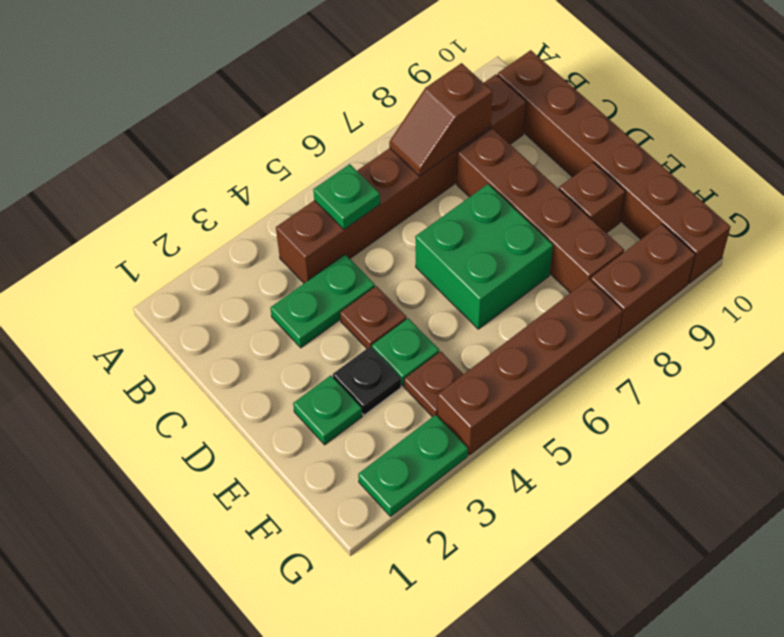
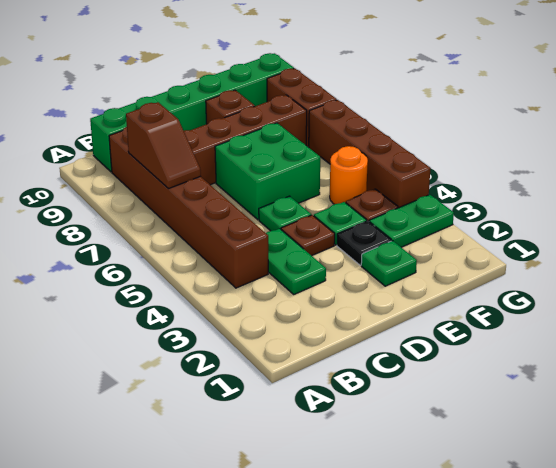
green plate B5 level 2 -> green plate D5 level 1
brown brick B10:G10 level 1 -> green brick B10:G10 level 1
none -> orange round brick F5 level 1
green plate G2:G3 level 1 -> green plate F3:G3 level 1

